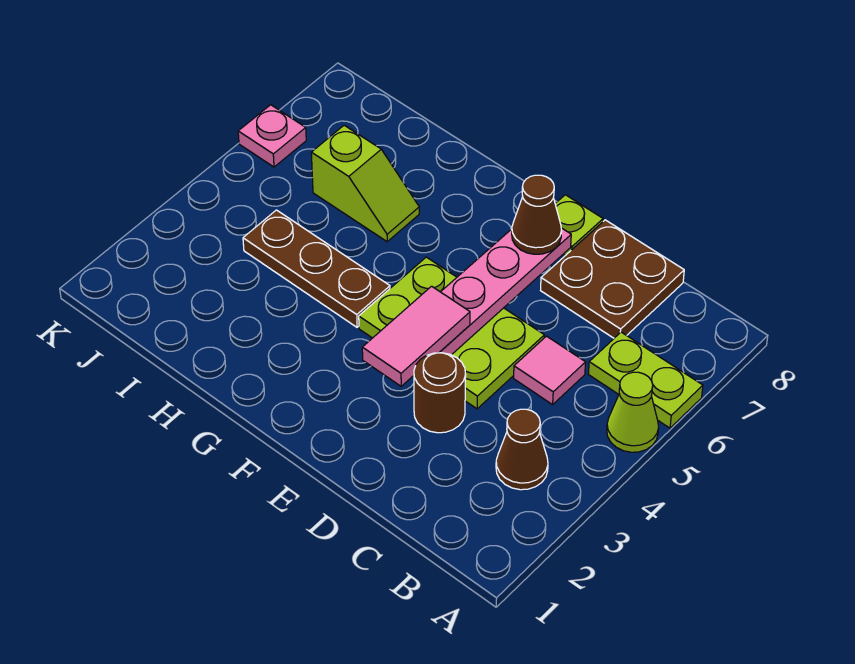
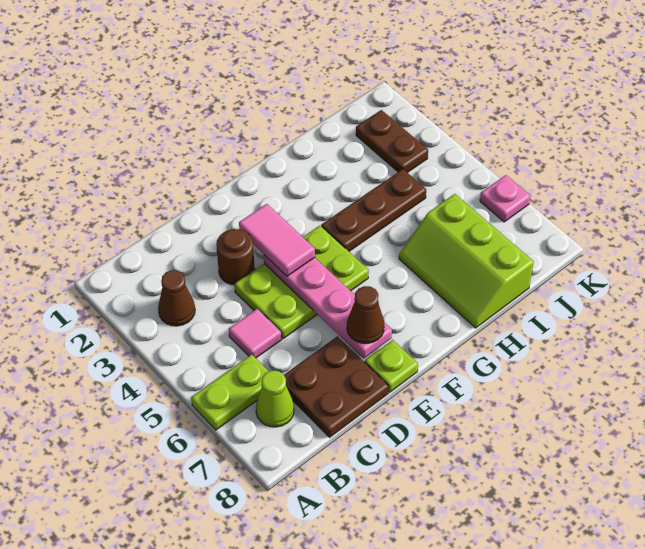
lime cone A5 level 1 -> lime cone B7 level 1
lime slope H6:I6 level 1 top I -> lime slope H6:I8 level 1 top I
none -> brown plate J2:J3 level 1

